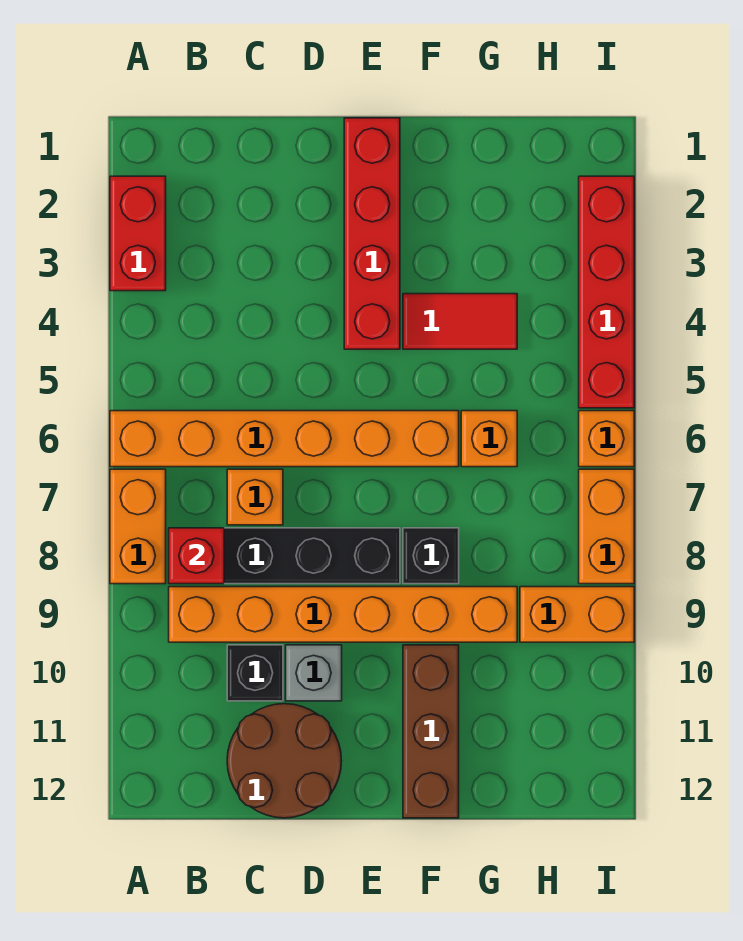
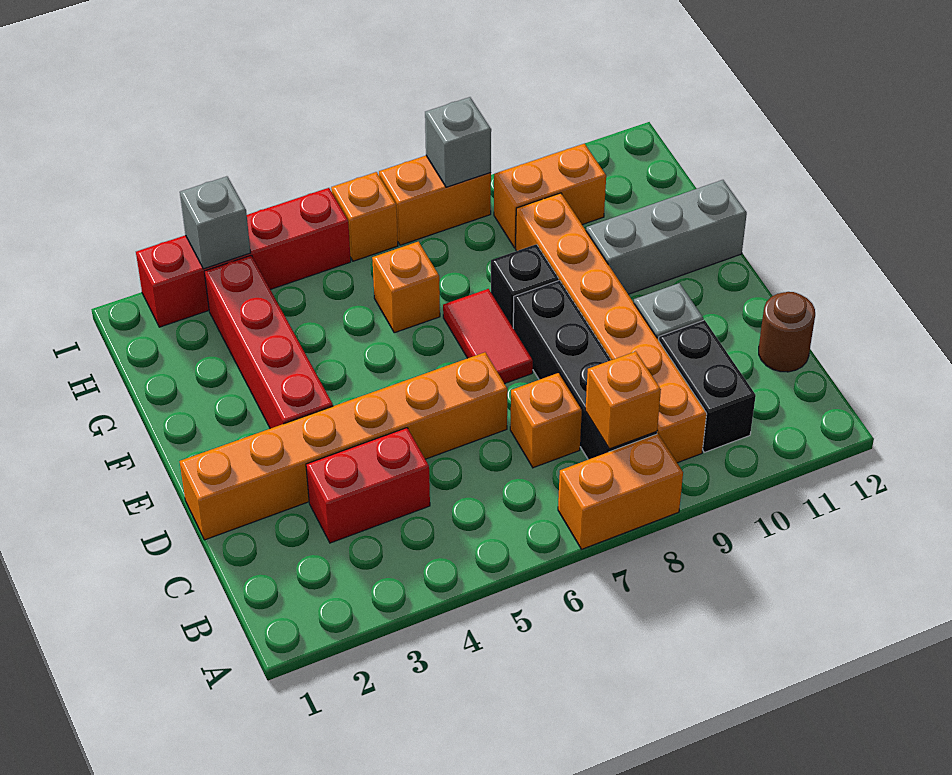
red brick A2:A3 level 1 -> red brick C3:C4 level 1
orange brick A6:F6 level 1 -> orange brick D1:D6 level 1
red brick B8 level 2 -> orange brick B8 level 2
black brick C10 level 1 -> black brick B10:C10 level 1
brown round brick C11:D12 level 1 -> brown round brick C12 level 1
red brick E1:E4 level 1 -> red brick E3:H3 level 1
red tile F4:G4 level 1 -> red tile E7:F7 level 1
brown brick F10:F12 level 1 -> grey brick F10:F12 level 1
orange brick H9:I9 level 1 -> orange brick H9:H10 level 1
none -> grey brick I3 level 2
none -> grey brick I8 level 2

